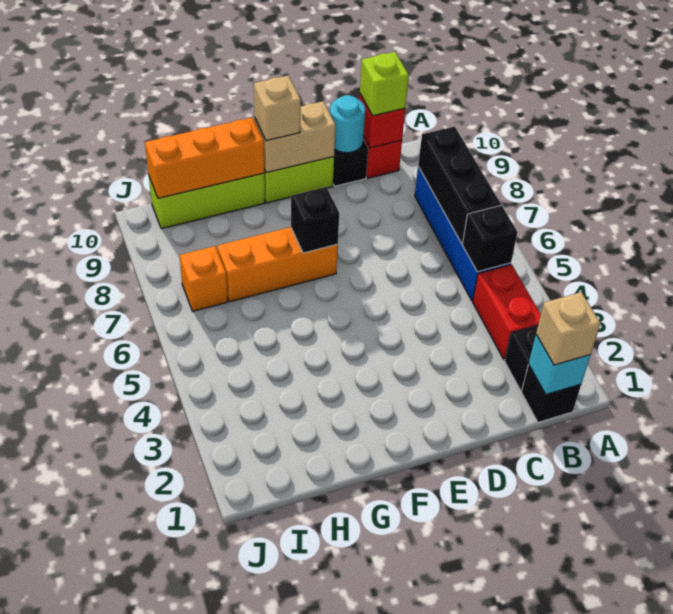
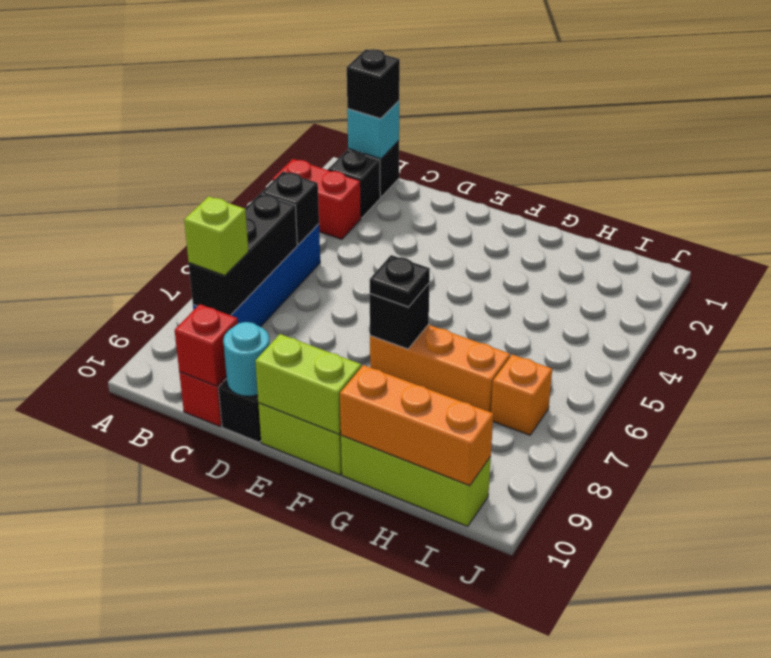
tan brick B1 level 3 -> black brick B1 level 3
red brick B3:B4 level 1 -> red brick A3:B3 level 1
lime brick C10 level 3 -> lime brick B8 level 3
tan brick E10:F10 level 2 -> lime brick E10:F10 level 2
none -> black plate F7 level 3
tan brick F10 level 3 -> none

